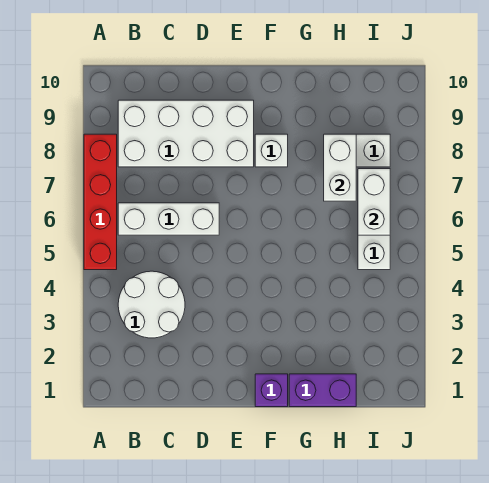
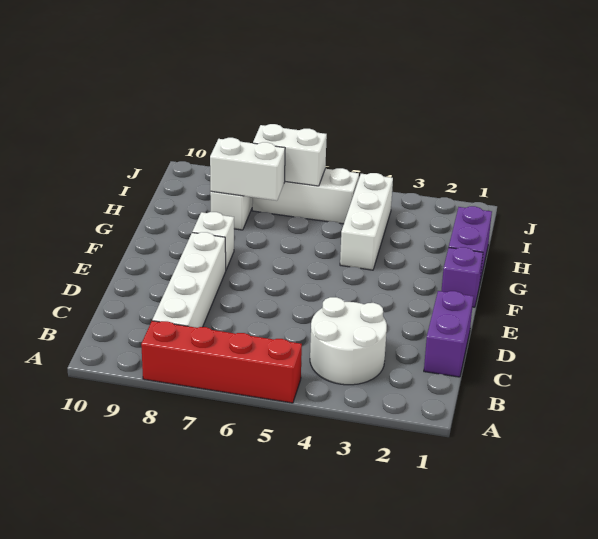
white brick B6:D6 level 1 -> white brick G4:I4 level 1
white brick B8:E9 level 1 -> white brick B8:E8 level 1
none -> purple brick C1:D1 level 1

